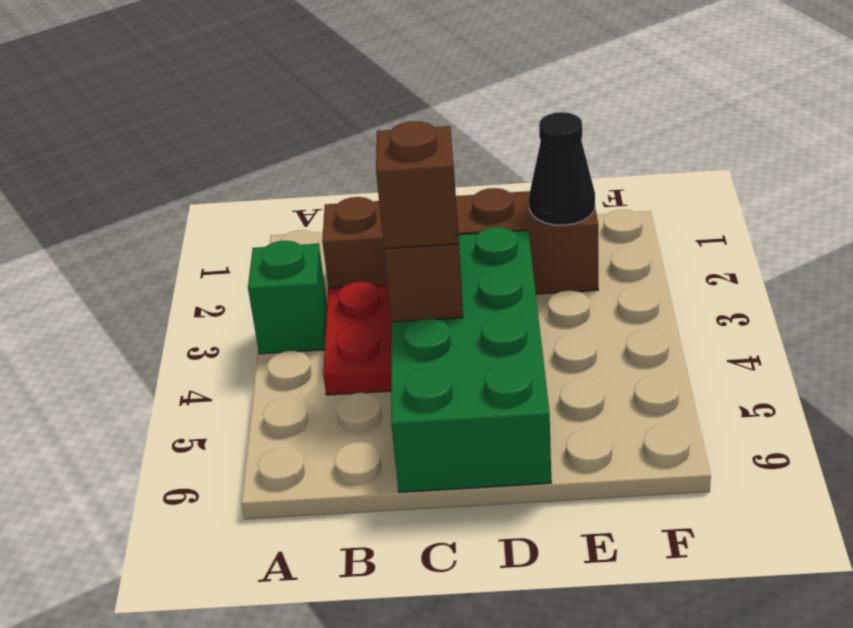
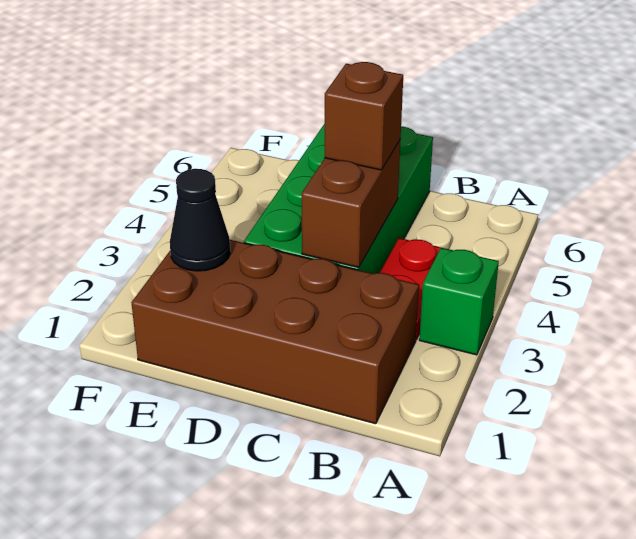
brown brick B2:E2 level 1 -> brown brick B1:E2 level 1

